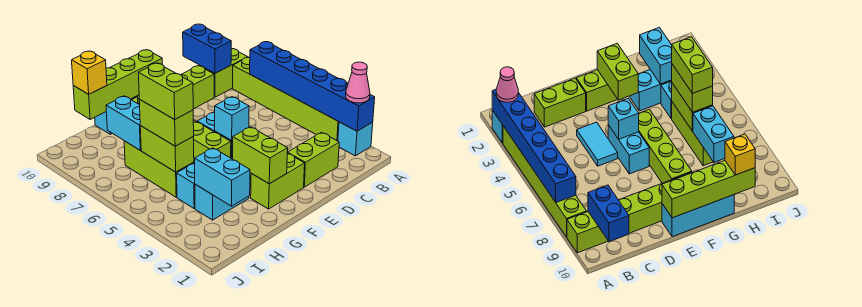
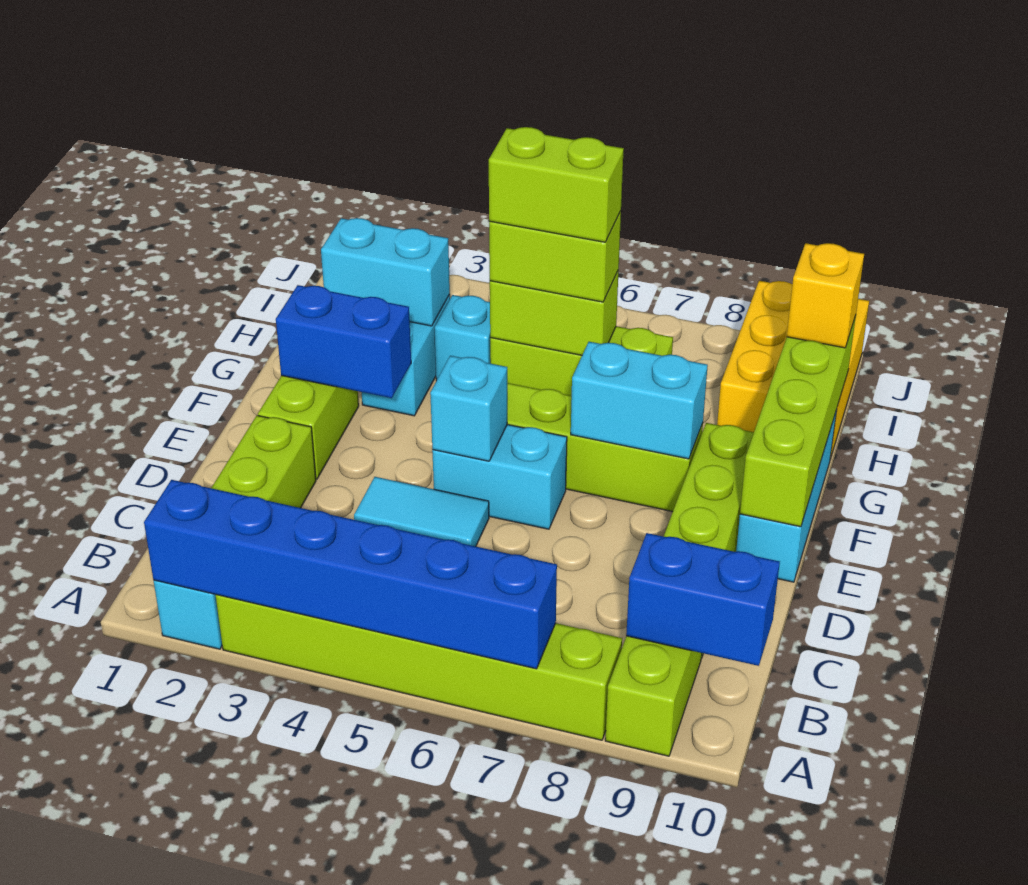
pink cone A2 level 3 -> none
lime brick F2:F3 level 2 -> blue brick F2:F3 level 2
cyan brick H7:H8 level 2 -> cyan brick F7:F8 level 2
none -> yellow brick H9:J10 level 1

